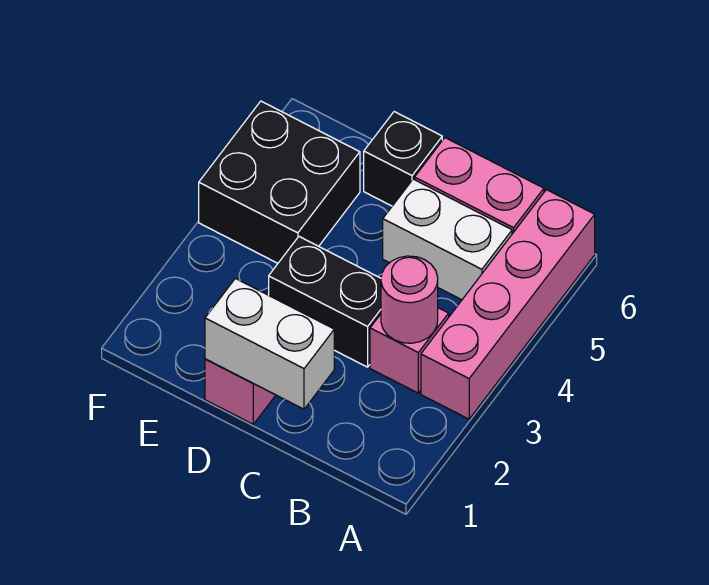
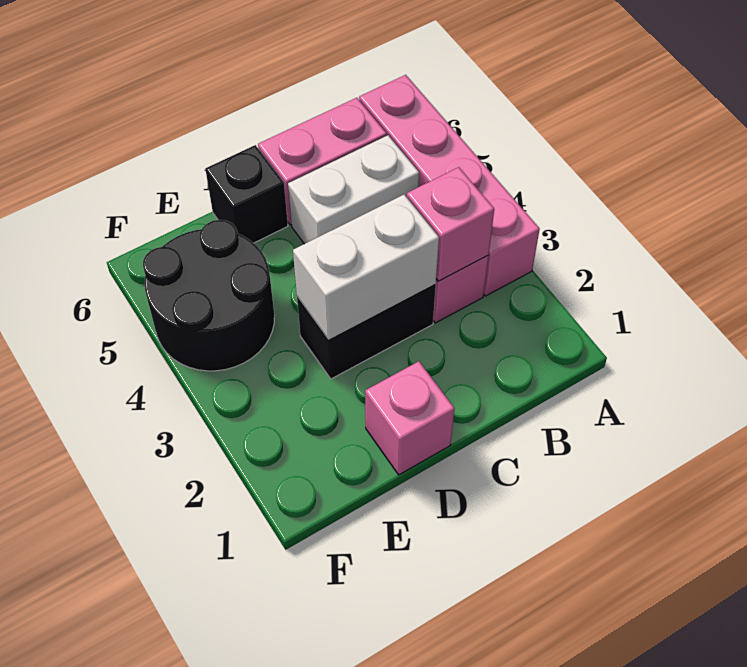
pink round brick B3 level 2 -> pink brick B3 level 2
white brick C1:D1 level 2 -> white brick C3:D3 level 2
black brick E4:F5 level 1 -> black round brick E4:F5 level 1

